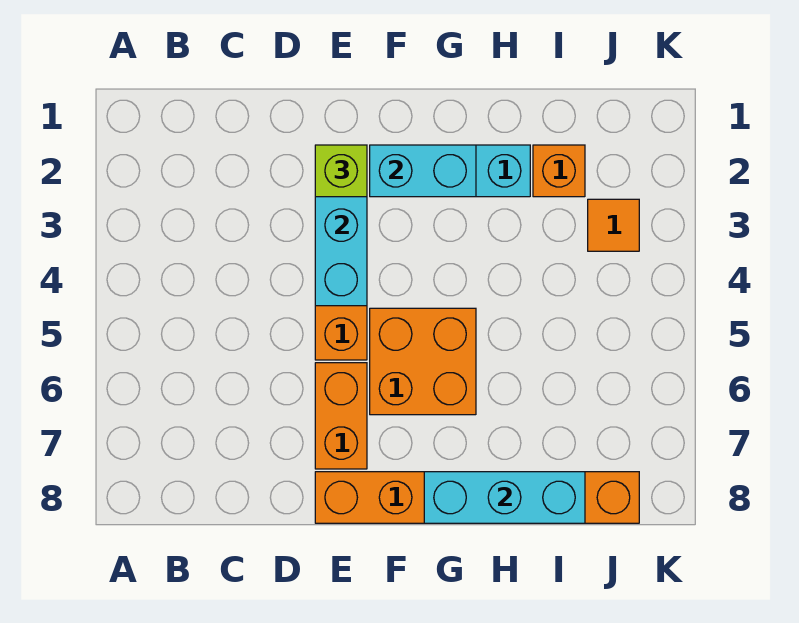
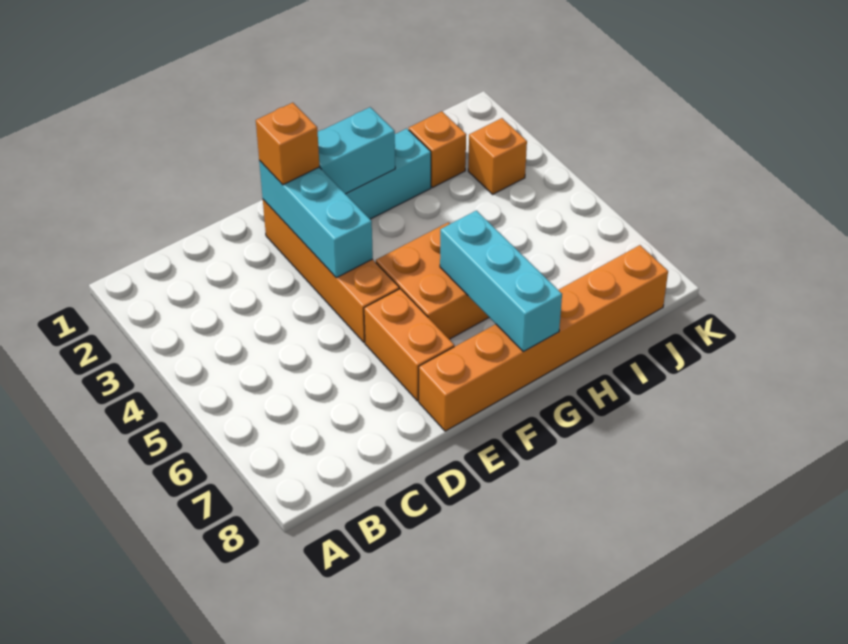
lime brick E2 level 3 -> orange brick E2 level 3
cyan brick G8:I8 level 2 -> cyan brick G6:G8 level 2
orange tile J3 level 1 -> orange brick J3 level 1

